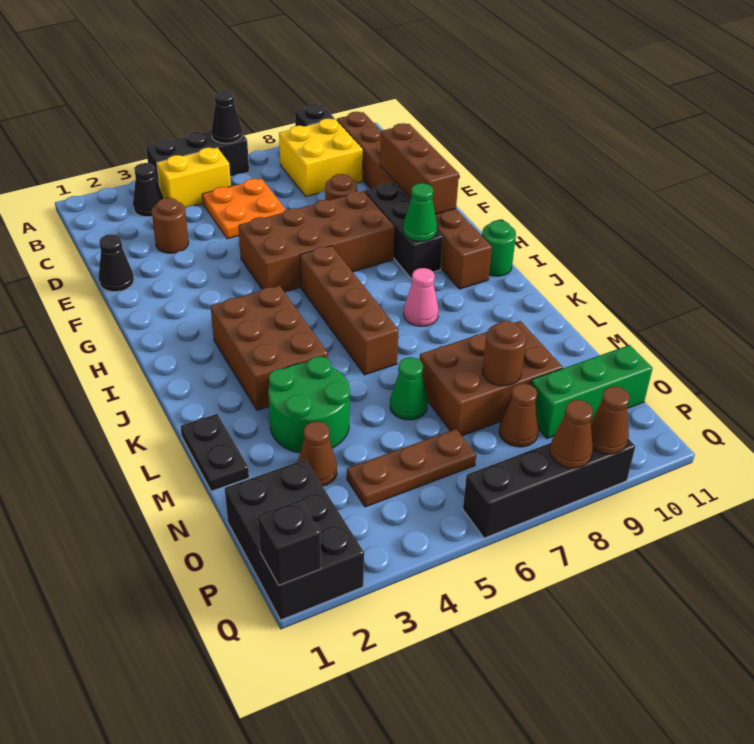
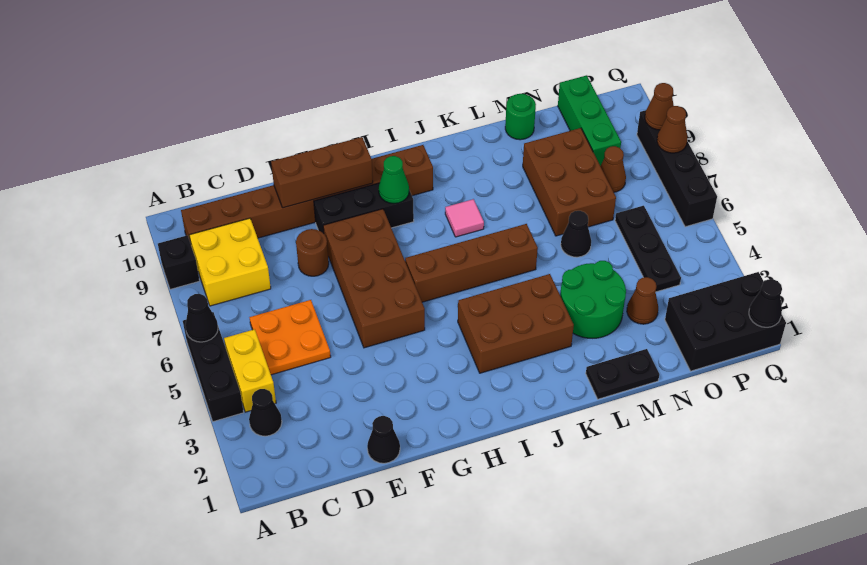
brown round brick D3 level 1 -> none
green round brick I11 level 1 -> green round brick M11 level 1
pink cone J8 level 1 -> pink tile J8 level 1
green cone M6 level 1 -> black cone M6 level 1
brown round brick N8 level 2 -> none
brown plate O4:O6 level 1 -> black plate O4:O6 level 1
black brick Q1 level 2 -> black cone Q1 level 2

